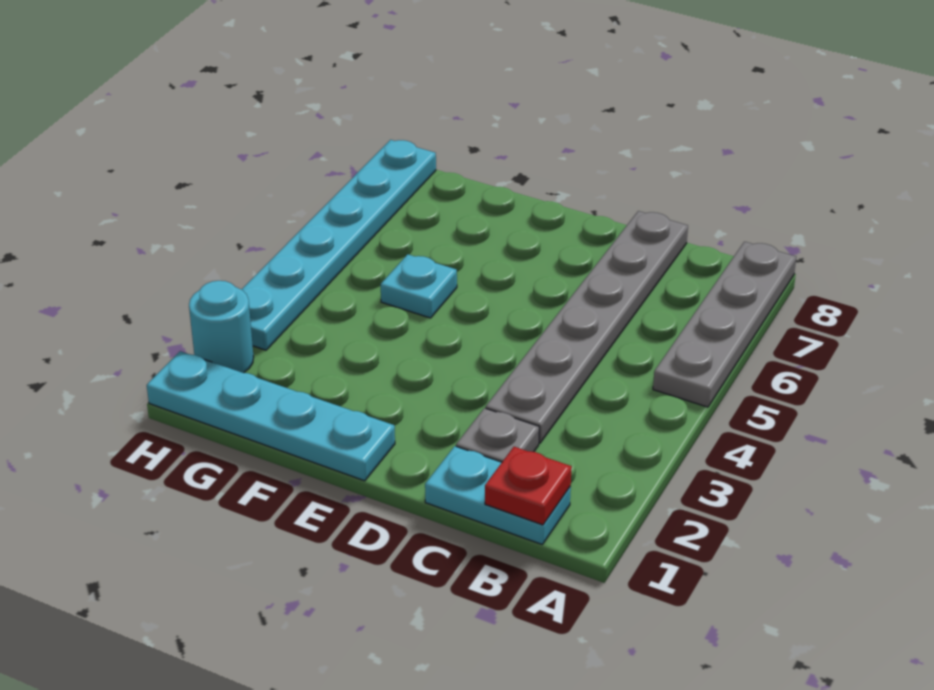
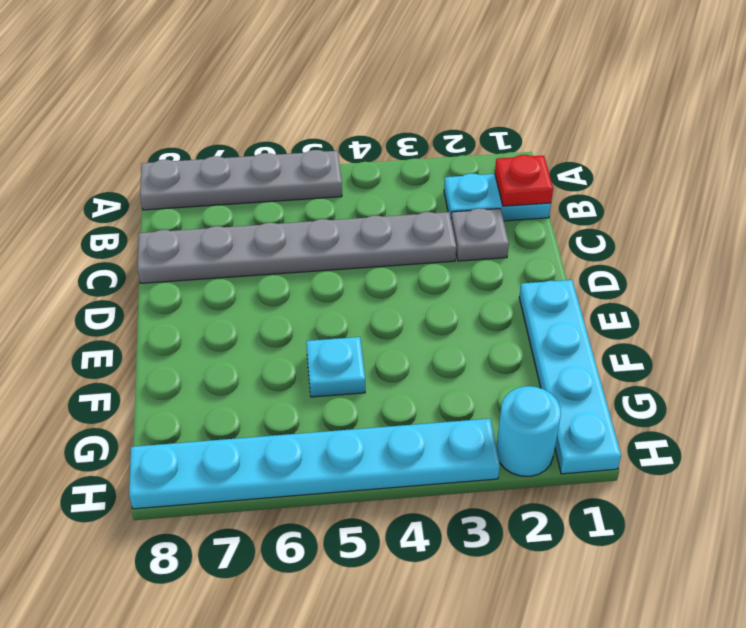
cyan plate B1:C1 level 1 -> cyan plate B1:B2 level 1

